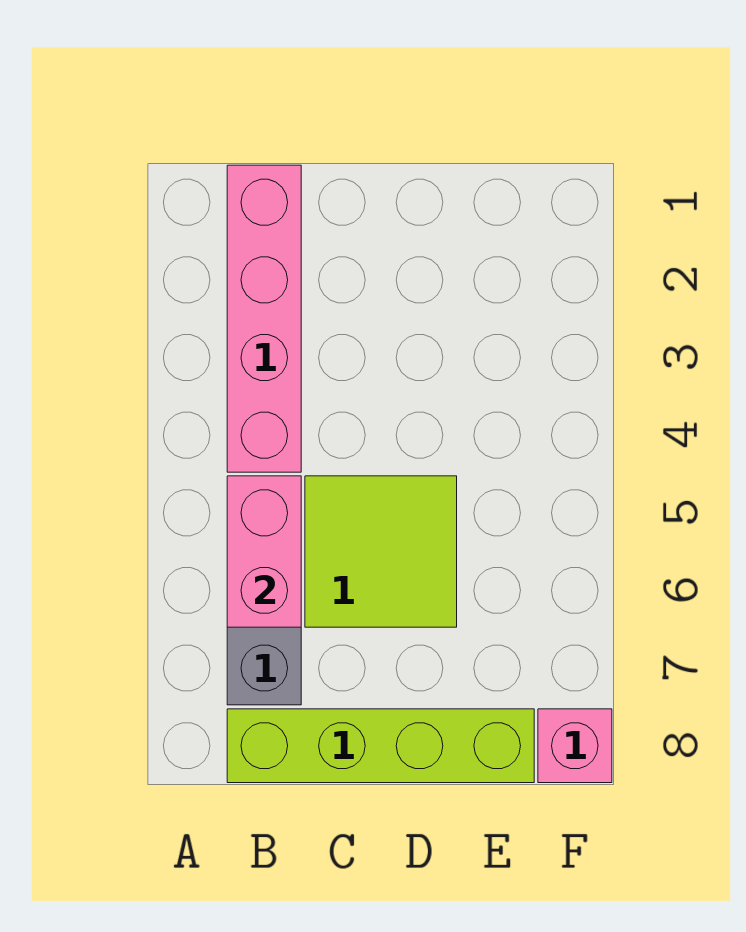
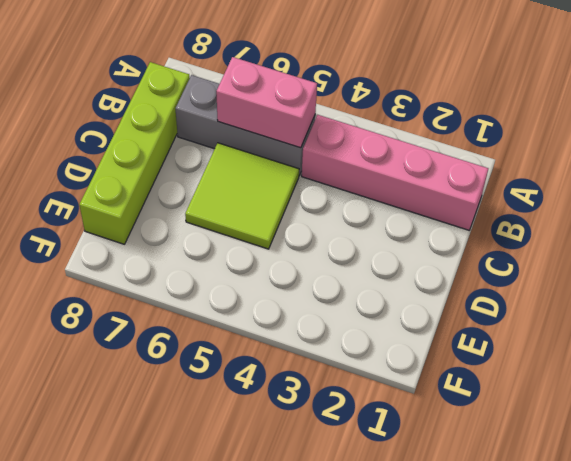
pink brick F8 level 1 -> none

